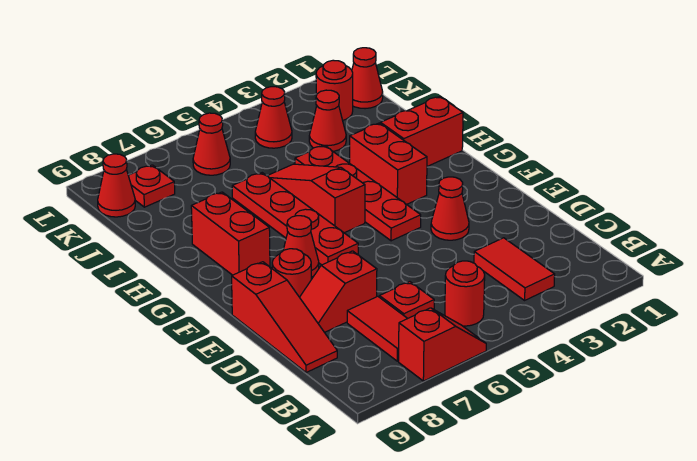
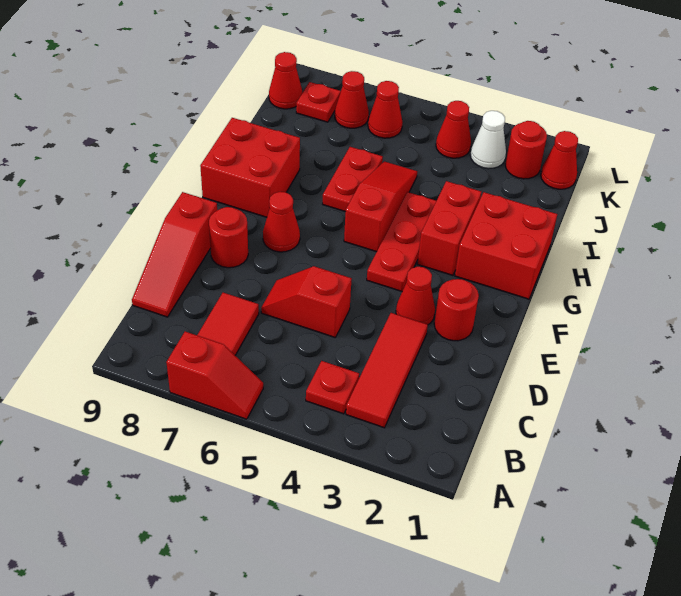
red tile B3:C3 level 1 -> red tile B3:D3 level 1
red round brick B5 level 1 -> red round brick E2 level 1
red plate C6 level 1 -> red plate B4 level 1
red slope D7:D8 level 1 top 7 -> red slope D5:D6 level 1 top 5
red plate F4:I4 level 1 -> red plate F4:H4 level 1
red plate F6:I6 level 1 -> red plate H6:I6 level 1
red brick G8:H8 level 1 -> red brick G8:H9 level 1
red brick H1:H2 level 1 -> red brick G1:H2 level 1
red cone J3 level 1 -> red cone K7 level 1
none -> white cone K3 level 1

